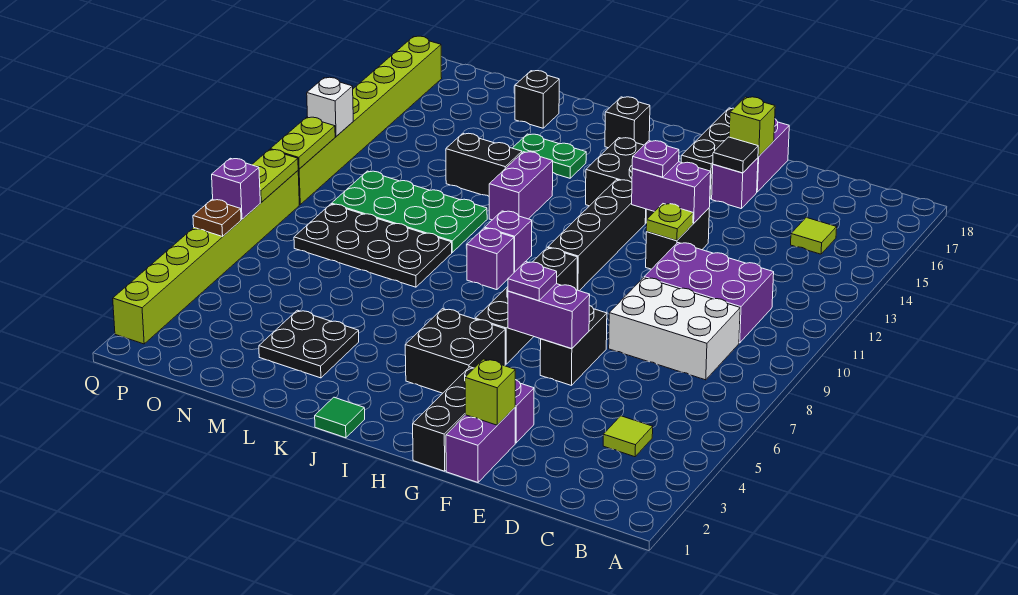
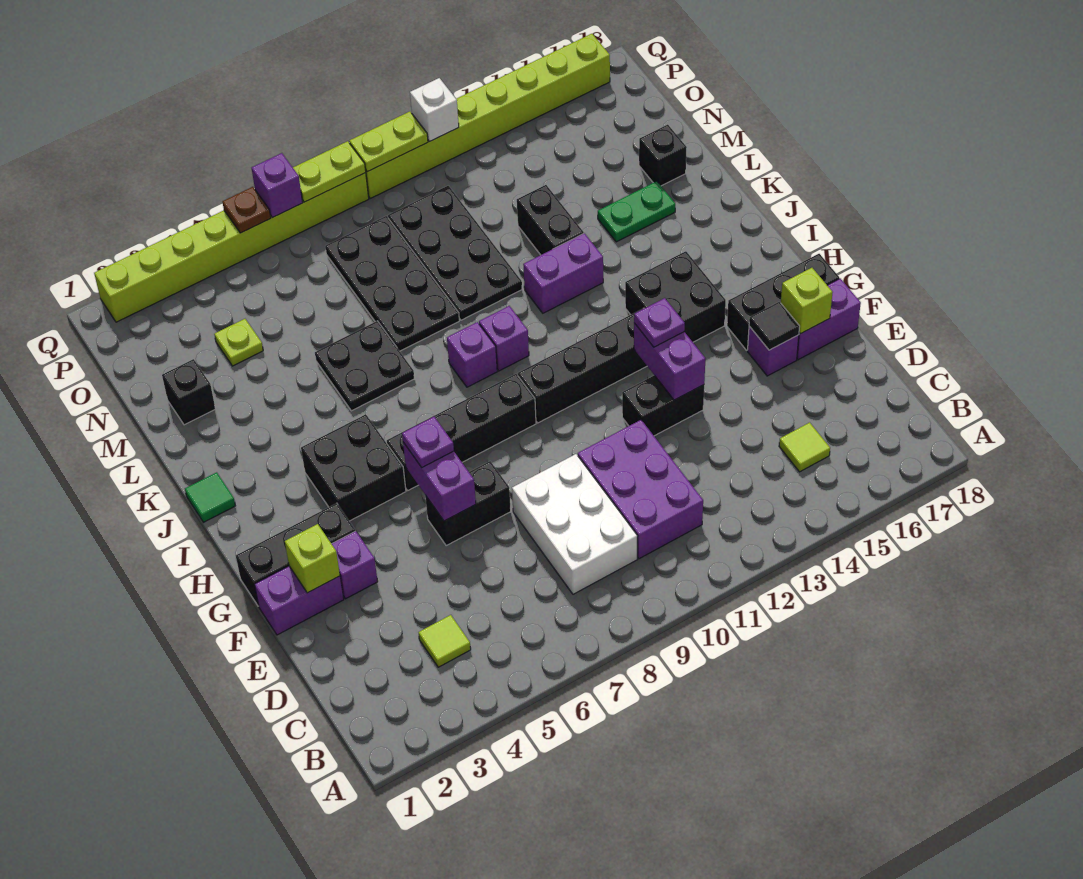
lime plate F12 level 2 -> lime plate N4 level 1
black brick J17 level 1 -> black brick M2 level 1
green plate K15:L15 level 1 -> green plate L15:L16 level 1
black plate L3:M4 level 1 -> black plate K6:L7 level 1
green plate L10:O11 level 1 -> black plate L10:O11 level 1

